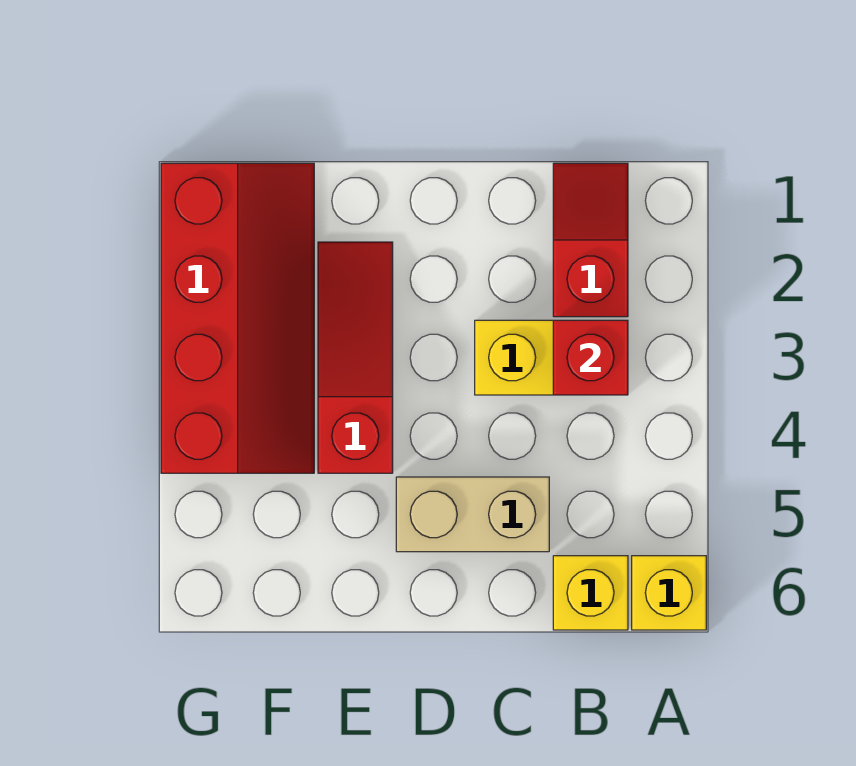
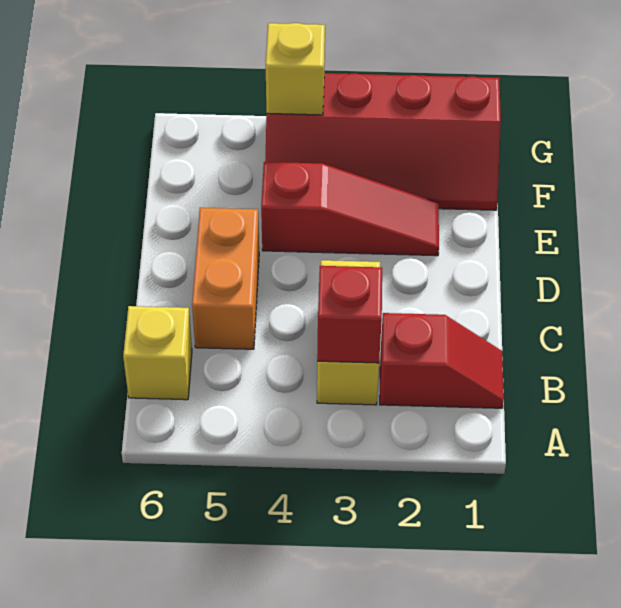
yellow brick A6 level 1 -> yellow brick G4 level 2
tan brick C5:D5 level 1 -> orange brick C5:D5 level 1

